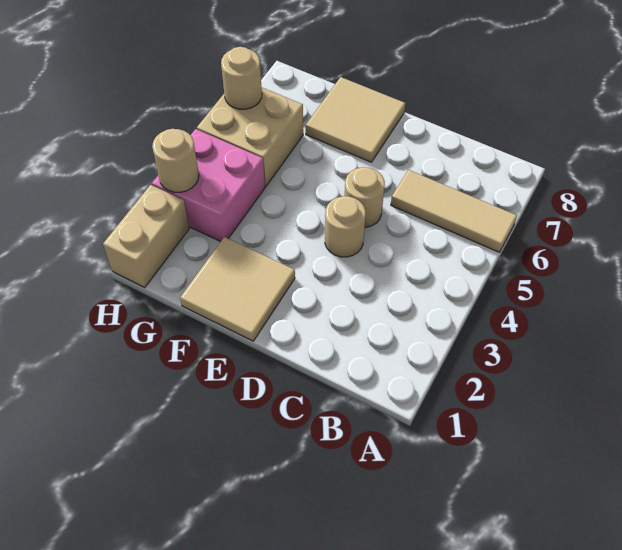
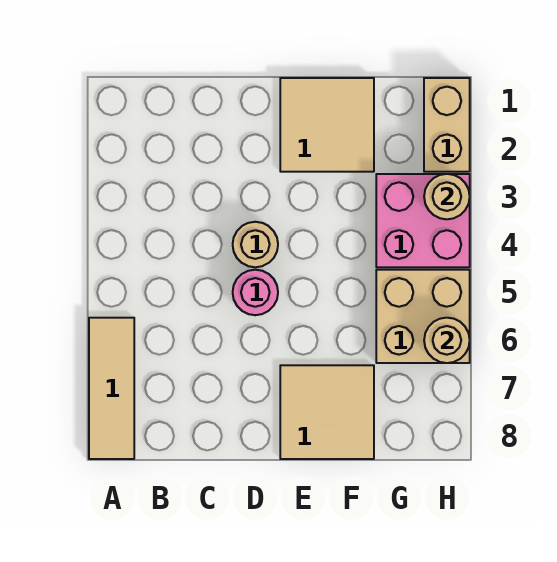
tan tile A6:C6 level 1 -> tan tile A6:A8 level 1
tan round brick D5 level 1 -> pink round brick D5 level 1

